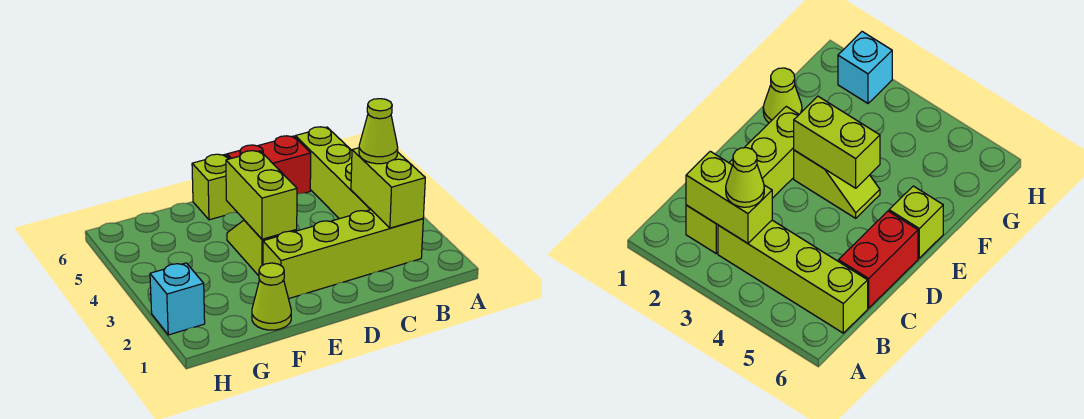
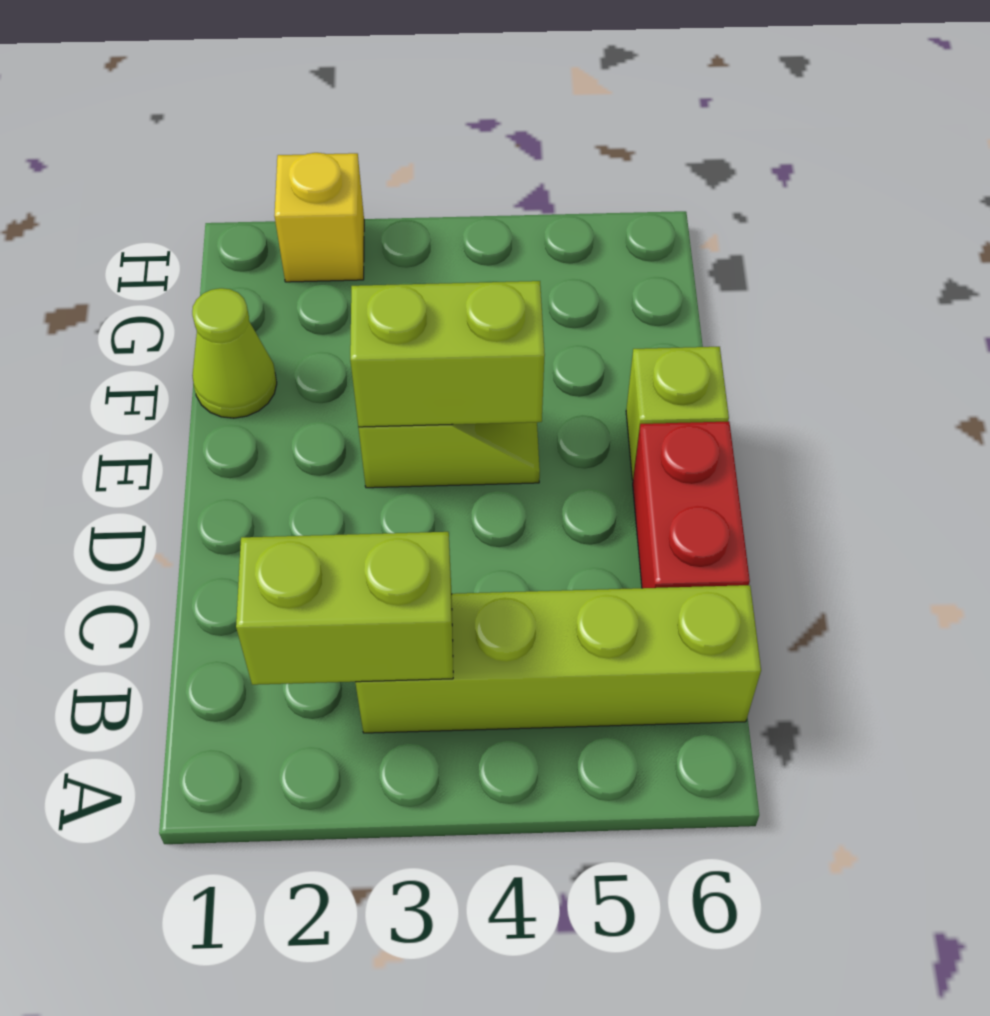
lime brick B2:E2 level 1 -> none
lime cone B3 level 3 -> none
cyan brick H2 level 1 -> yellow brick H2 level 1

